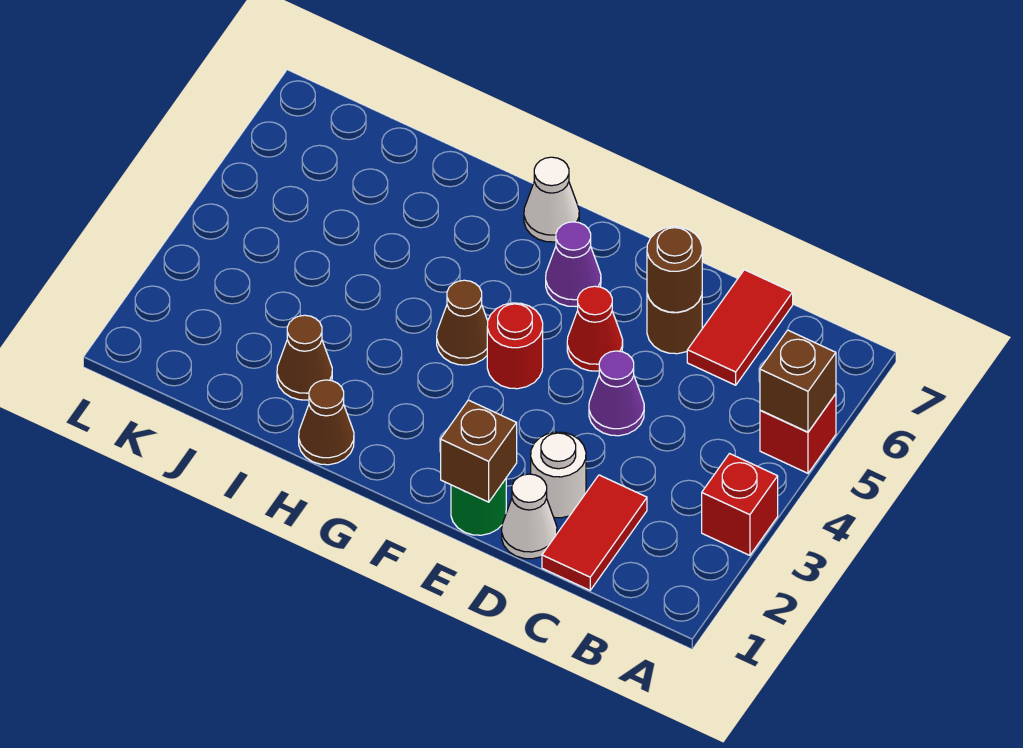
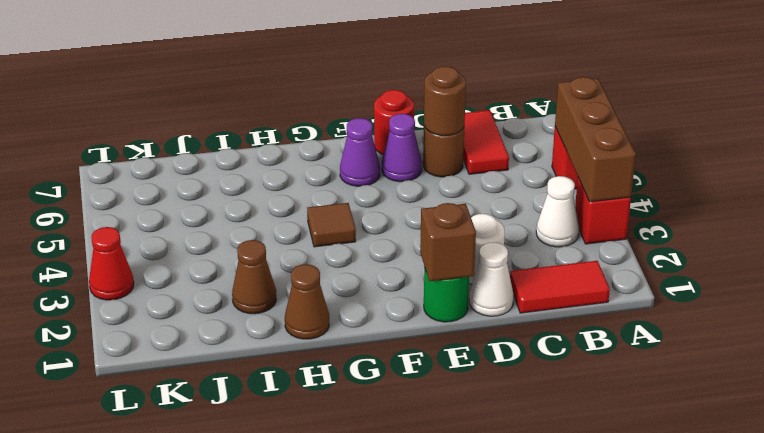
brown brick A5 level 2 -> brown brick A3:A5 level 2
red tile C1:C2 level 1 -> red tile B1:C1 level 1
purple cone D4 level 1 -> purple cone E6 level 1
red cone E5 level 1 -> red cone L3 level 1
red round brick F4 level 1 -> red round brick E7 level 1
brown cone G4 level 1 -> brown tile G4 level 1
white cone G7 level 1 -> white cone B3 level 1

